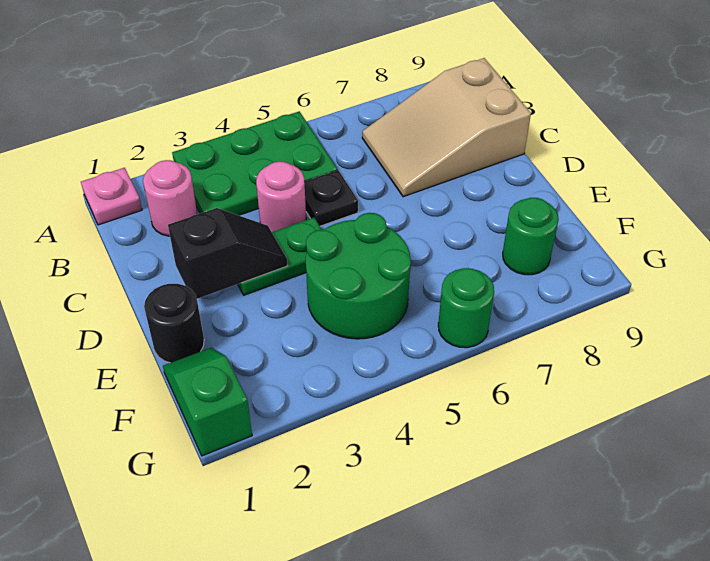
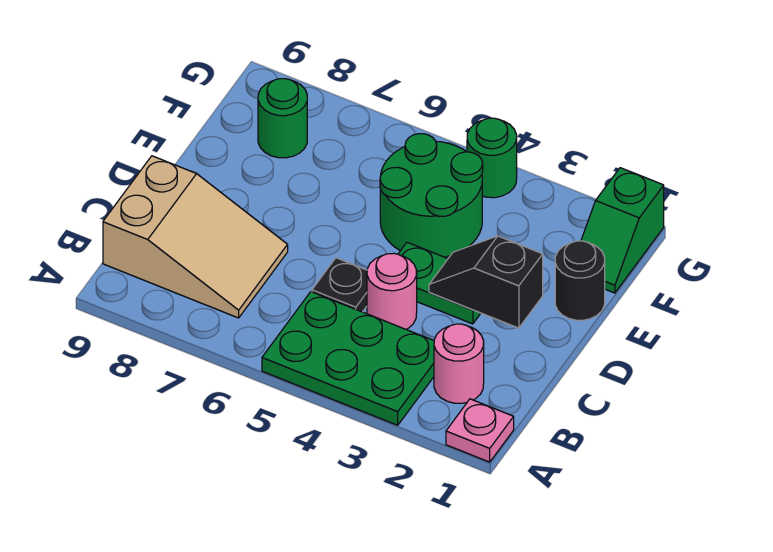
green round brick G6 level 1 -> green round brick G4 level 1

